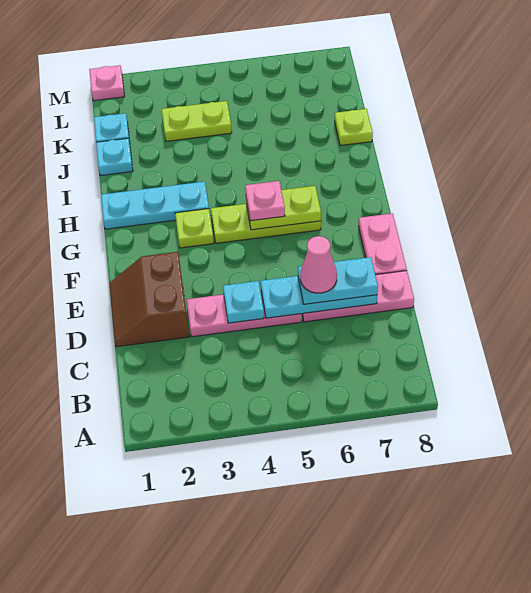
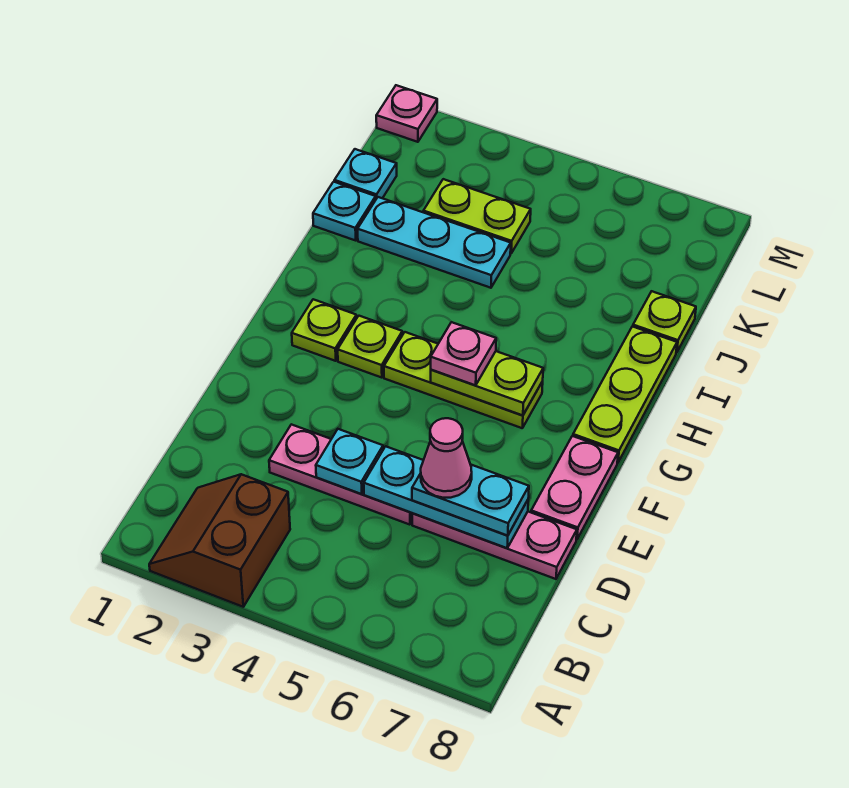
brown slope D1:E2 level 1 top 2 -> brown slope A2:B3 level 1 top 3
none -> lime plate G2 level 1
none -> lime plate G8:I8 level 1
cyan plate H1:H3 level 1 -> cyan plate J2:J4 level 1

